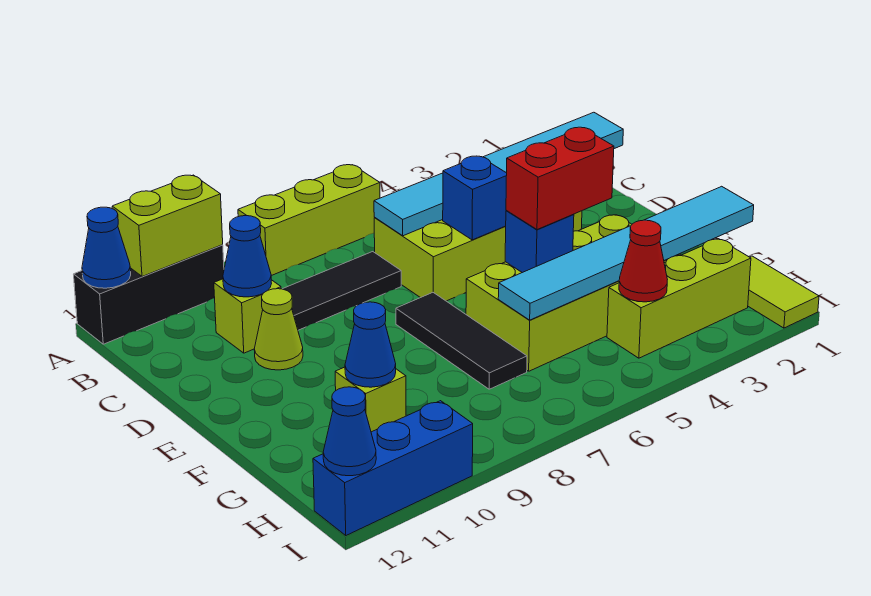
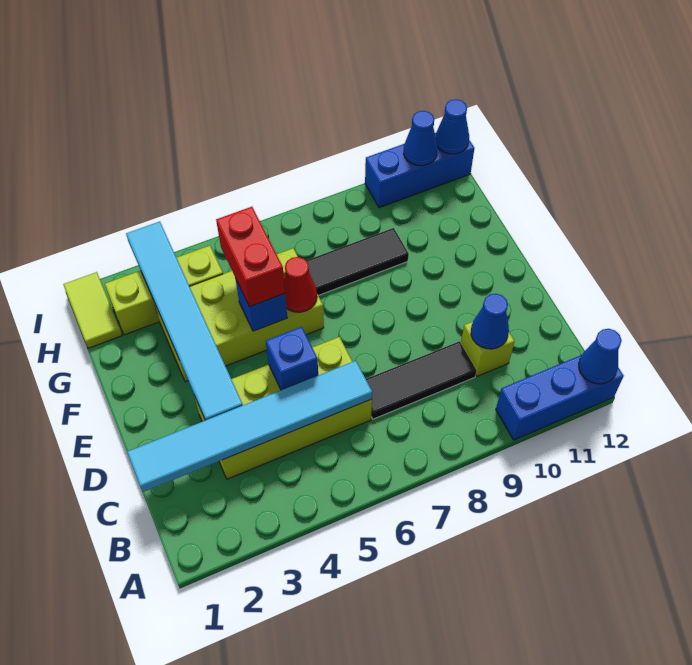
lime brick A6:A8 level 1 -> none
black brick A10:A12 level 1 -> blue brick A10:A12 level 1
lime brick A10:A11 level 2 -> none
lime cone D10 level 1 -> none
black tile E7:G7 level 1 -> black tile G7:G9 level 1
red brick F4:F5 level 3 -> red brick F5:G5 level 3
cyan tile G1:G6 level 2 -> cyan tile D3:I3 level 2
lime brick G10 level 1 -> none
blue cone G10 level 2 -> blue cone I11 level 2
red cone H4 level 2 -> red cone F6 level 2

